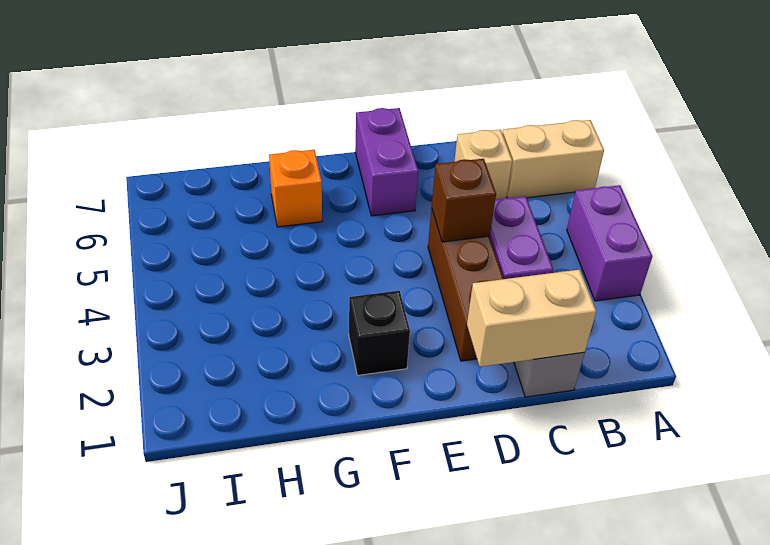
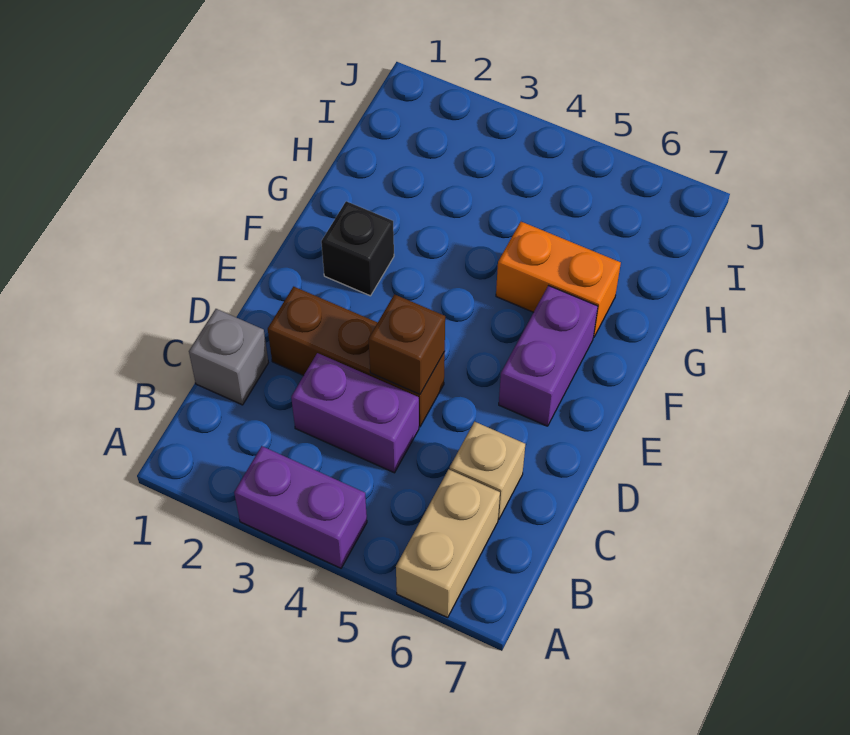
tan brick C1:D1 level 2 -> none
purple brick E6:E7 level 1 -> purple brick E6:F6 level 1
orange brick G6 level 1 -> orange brick G5:G6 level 1

